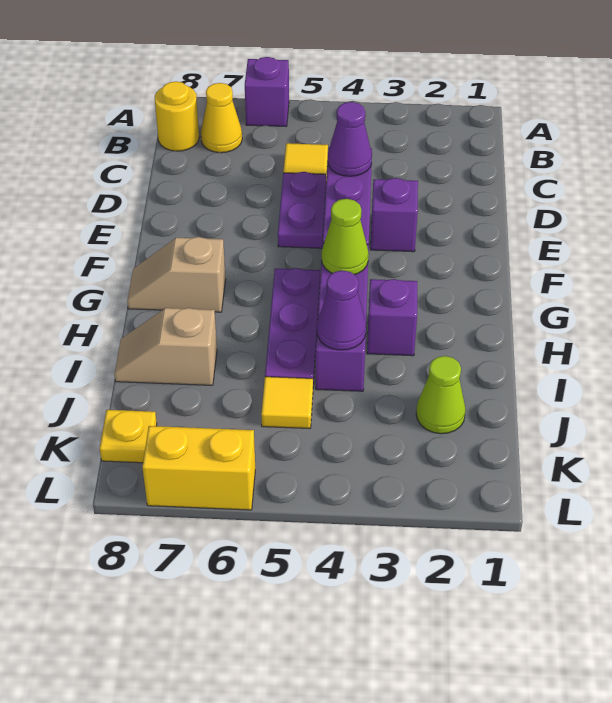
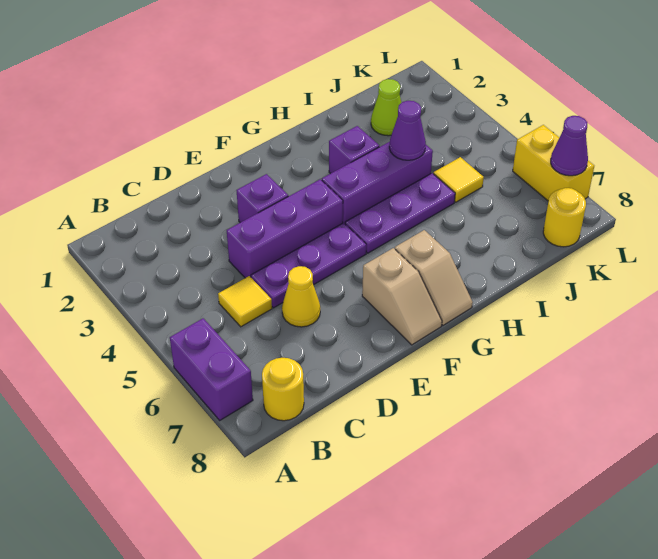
purple brick A6 level 1 -> purple brick A6:A7 level 1
yellow cone B7 level 1 -> yellow cone D6 level 1
purple cone D4 level 2 -> purple cone L7 level 2
purple plate D5:E5 level 1 -> purple plate D5:F5 level 1
lime cone G4 level 2 -> none
tan slope I7:I8 level 1 top 7 -> tan slope F7:F8 level 1 top 7
yellow plate K8 level 1 -> yellow round brick K8 level 1

